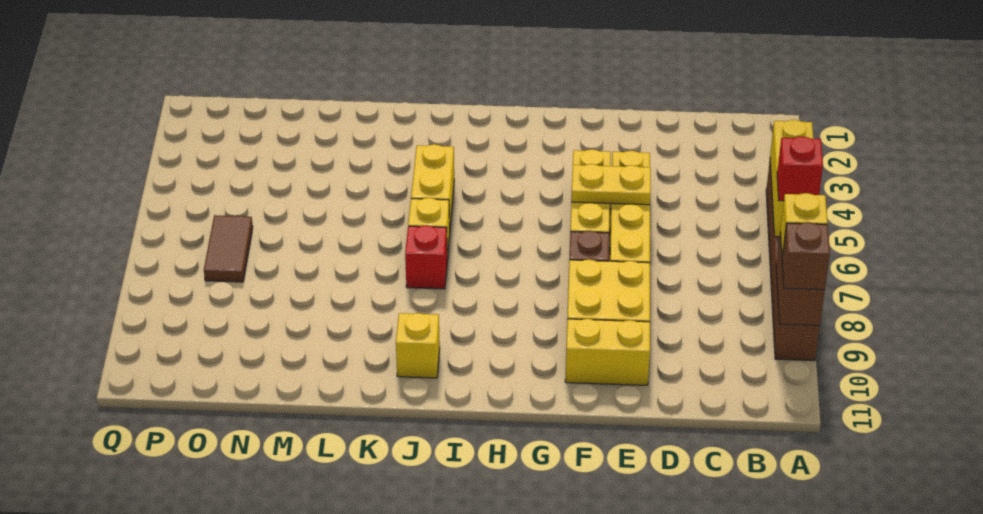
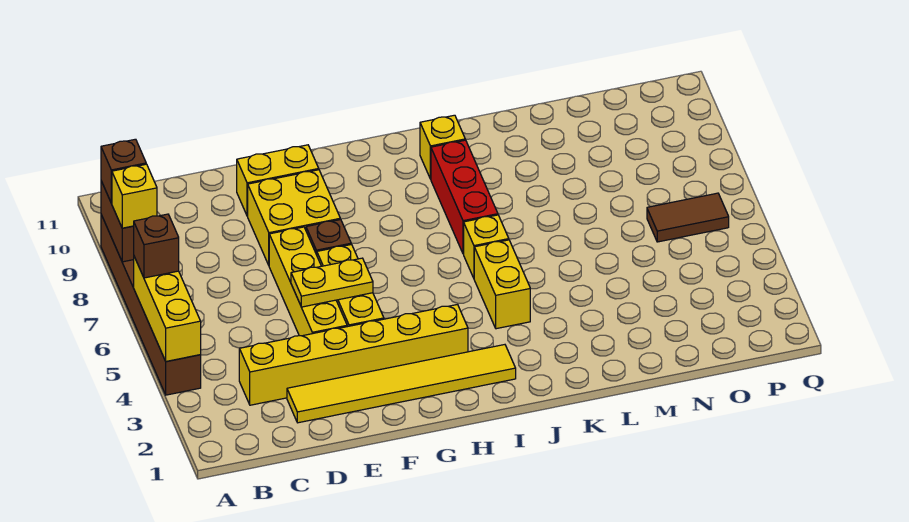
red brick A6 level 3 -> brown brick A6 level 3
none -> yellow brick C3:H3 level 1
none -> yellow tile D2:I2 level 1
red brick J7 level 1 -> red brick J7:J9 level 1
brown tile O6:O7 level 1 -> brown tile O6:P6 level 1

